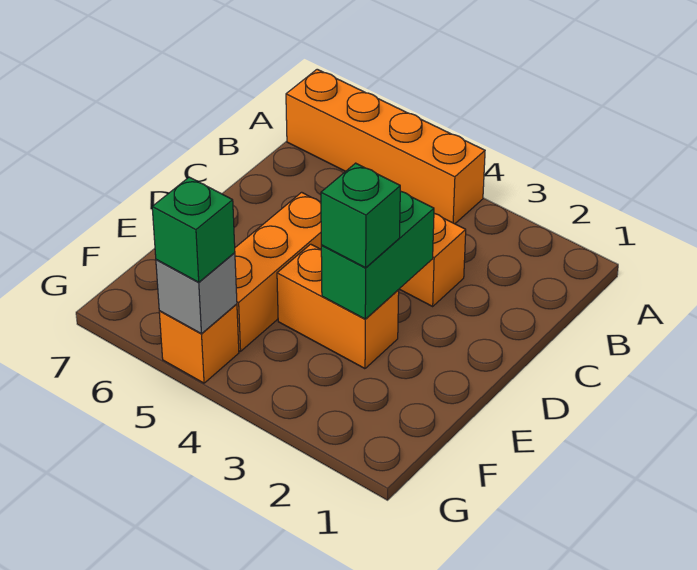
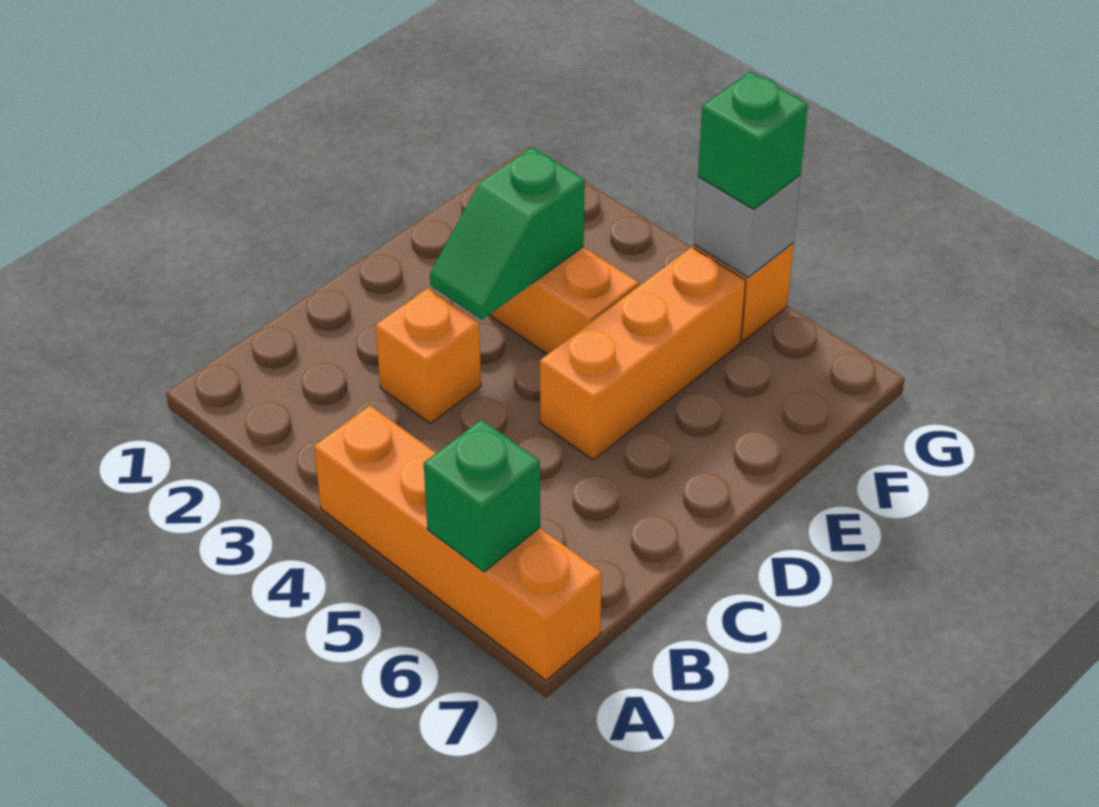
green brick D3:E3 level 2 -> green slope D3:E3 level 2 top E
green brick E3 level 3 -> green brick A6 level 2

